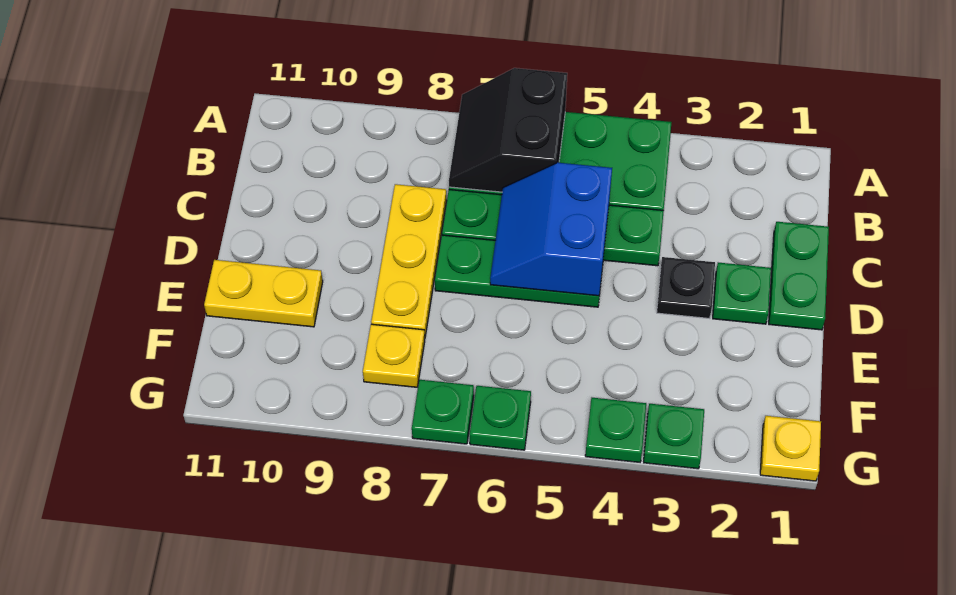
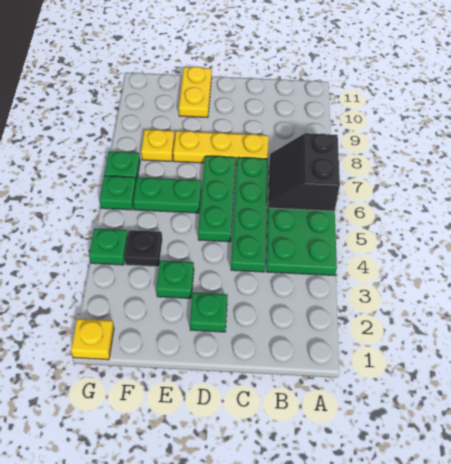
black slope A6:B7 level 2 top 6 -> black slope A6:B7 level 2 top A
green plate C1:D1 level 1 -> green plate E6:F6 level 1
blue slope C5:D6 level 2 top 5 -> none
black plate D3 level 1 -> black plate F4 level 1
green plate G3 level 1 -> green plate E3 level 1

